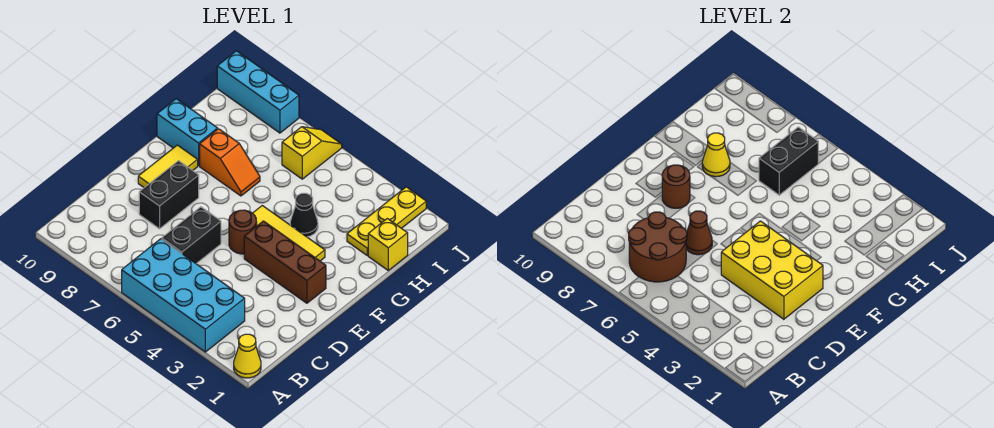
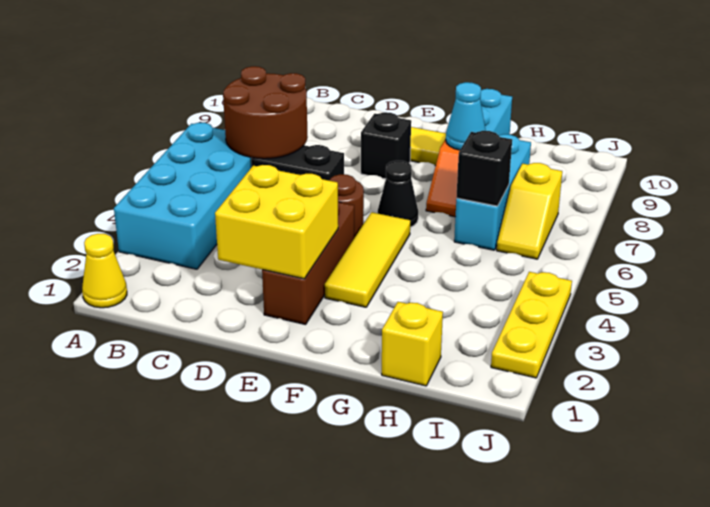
yellow brick D2:E4 level 2 -> yellow brick D2:E3 level 2
brown cone D6 level 2 -> none
black brick D8:E8 level 1 -> black brick E8 level 1
brown round brick E8 level 2 -> none
black cone G4 level 1 -> black cone F6 level 1
yellow cone G8 level 2 -> cyan cone G8 level 2
yellow plate H2:J2 level 1 -> yellow plate J2:J4 level 1
black brick H6:I6 level 2 -> black brick H6 level 2
yellow slope I6:J6 level 1 top I -> yellow slope I6:I7 level 1 top 7
cyan brick J8:J10 level 1 -> cyan brick H6:H8 level 1

